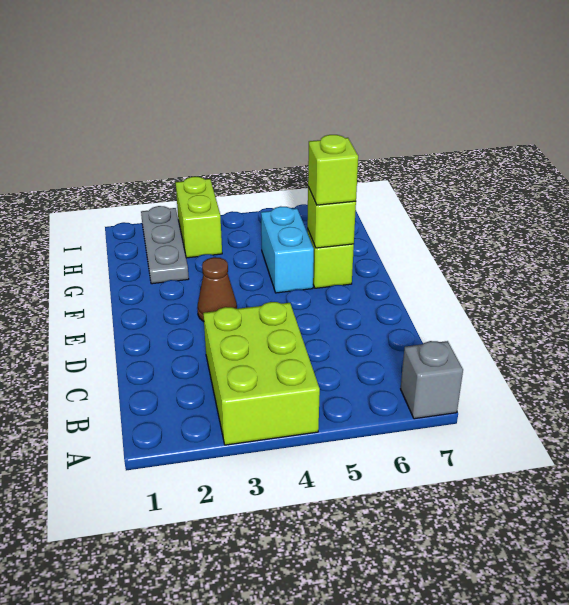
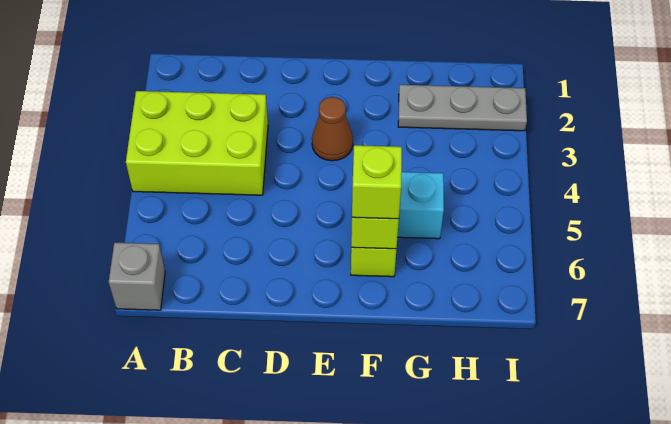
lime brick H3:I3 level 1 -> none

